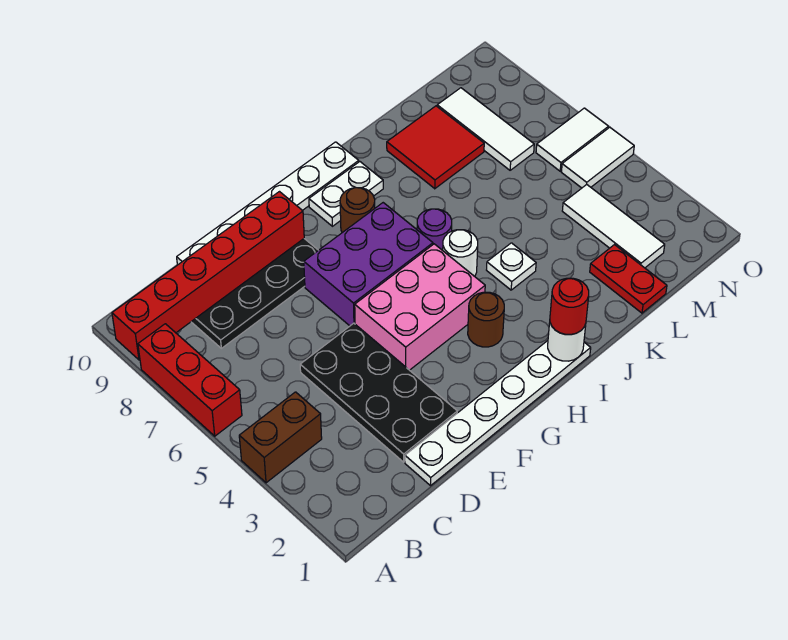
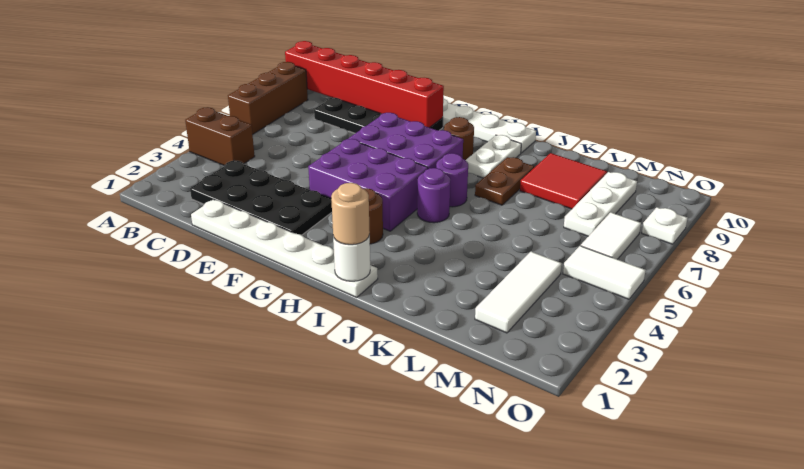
red brick A6:A8 level 1 -> brown brick A6:A8 level 1
black plate D2:E5 level 1 -> black plate C2:F3 level 1
pink brick F4:H5 level 1 -> purple brick F4:H5 level 1
white plate H9:I9 level 1 -> white plate I8:I9 level 1
red round brick I1 level 3 -> tan round brick I1 level 3
white round brick I5 level 1 -> purple round brick I5 level 1
white plate J4 level 1 -> white plate O8 level 1
none -> brown plate J7:J8 level 1
red plate L1:L2 level 1 -> none
white tile M7:M9 level 1 -> white plate M7:M9 level 1
white tile N6:O6 level 1 -> white tile N6:N7 level 1

